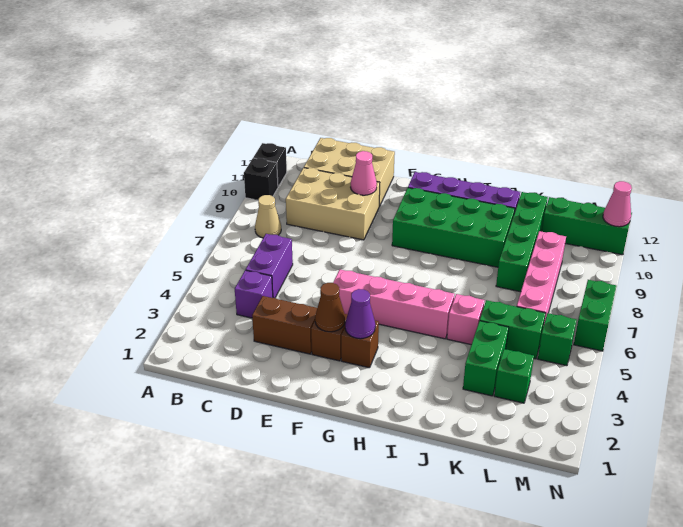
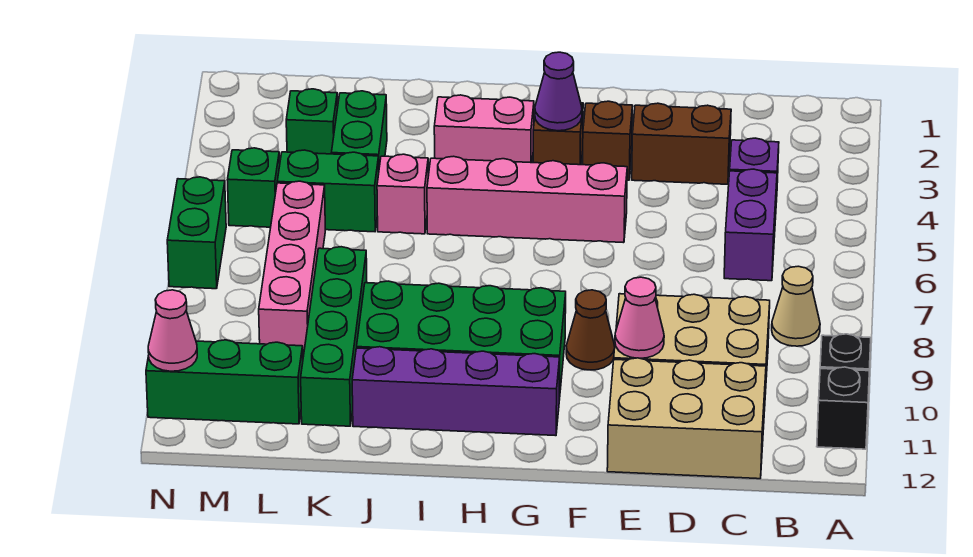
brown cone F3 level 2 -> brown cone F9 level 1
none -> pink brick H3:I3 level 1

